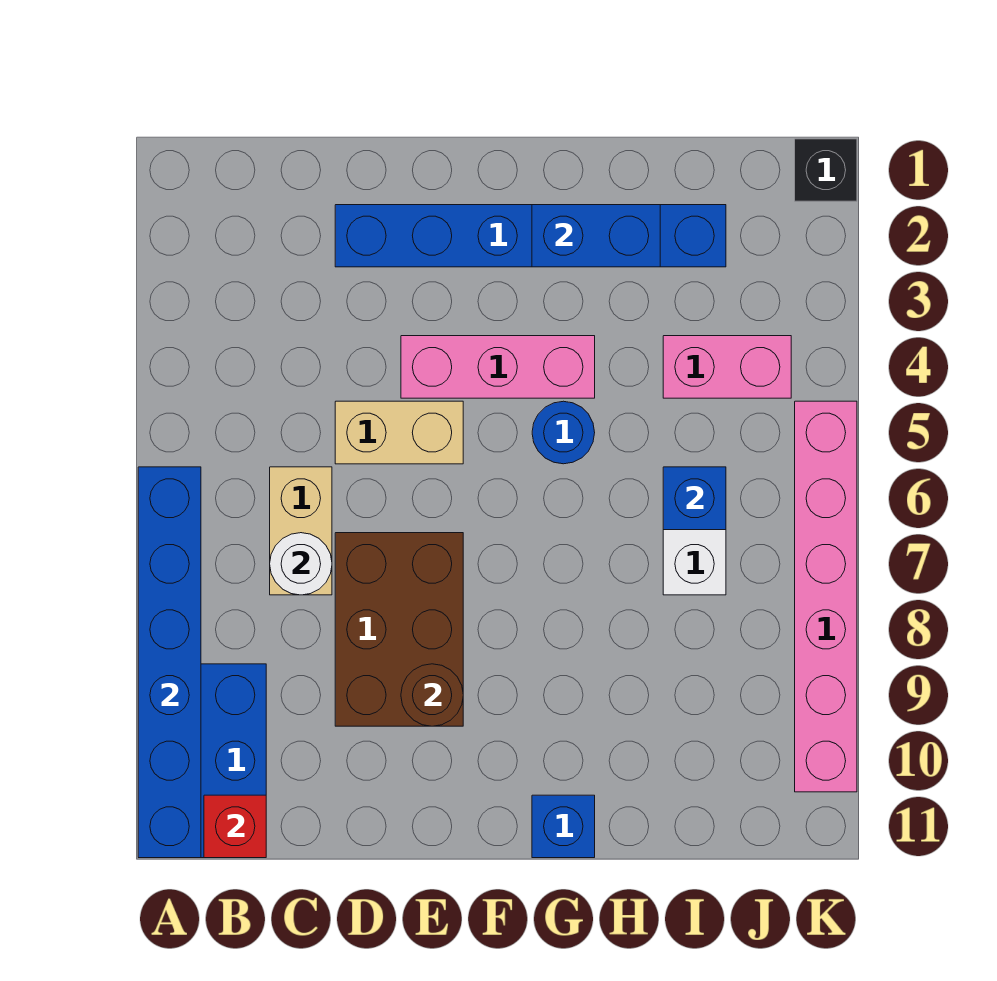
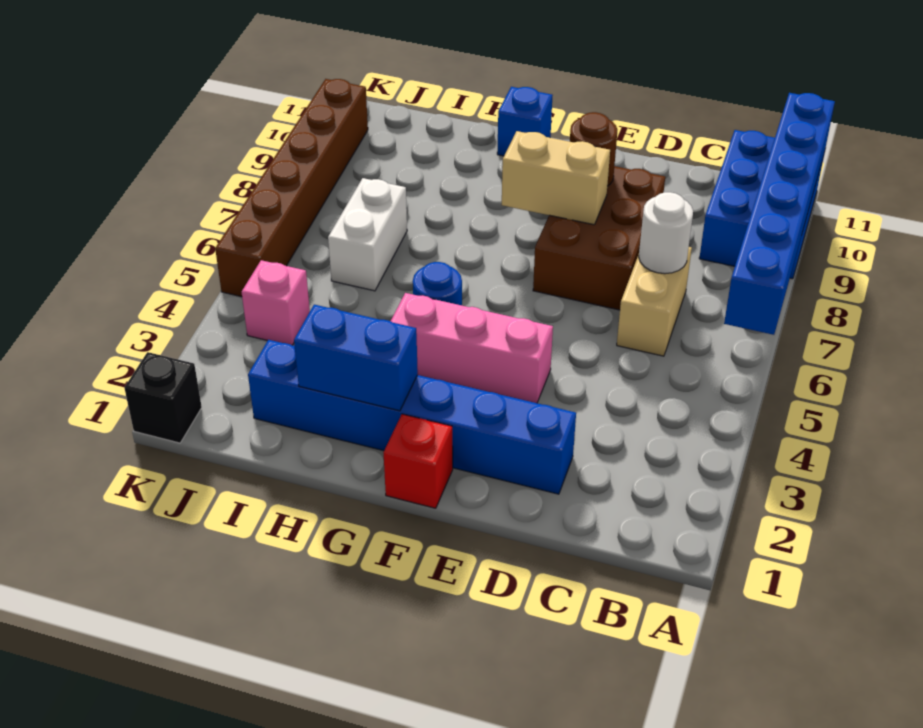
red brick B11 level 2 -> red brick F1 level 1
tan brick D5:E5 level 1 -> tan brick E8:F8 level 2
pink brick I4:J4 level 1 -> pink brick J4 level 1
blue brick I6 level 2 -> none
pink brick K5:K10 level 1 -> brown brick K5:K10 level 1

